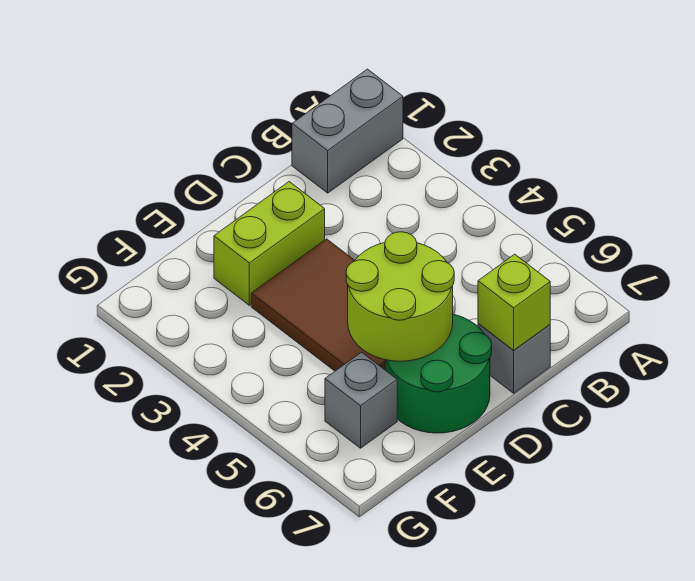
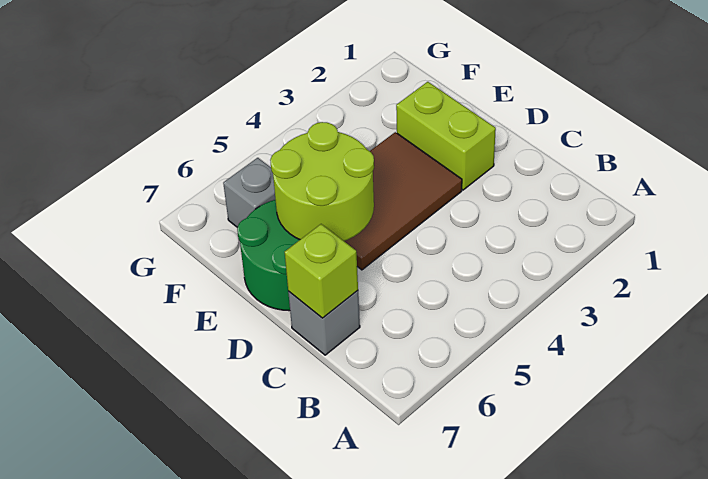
grey brick A1:B1 level 1 -> none

